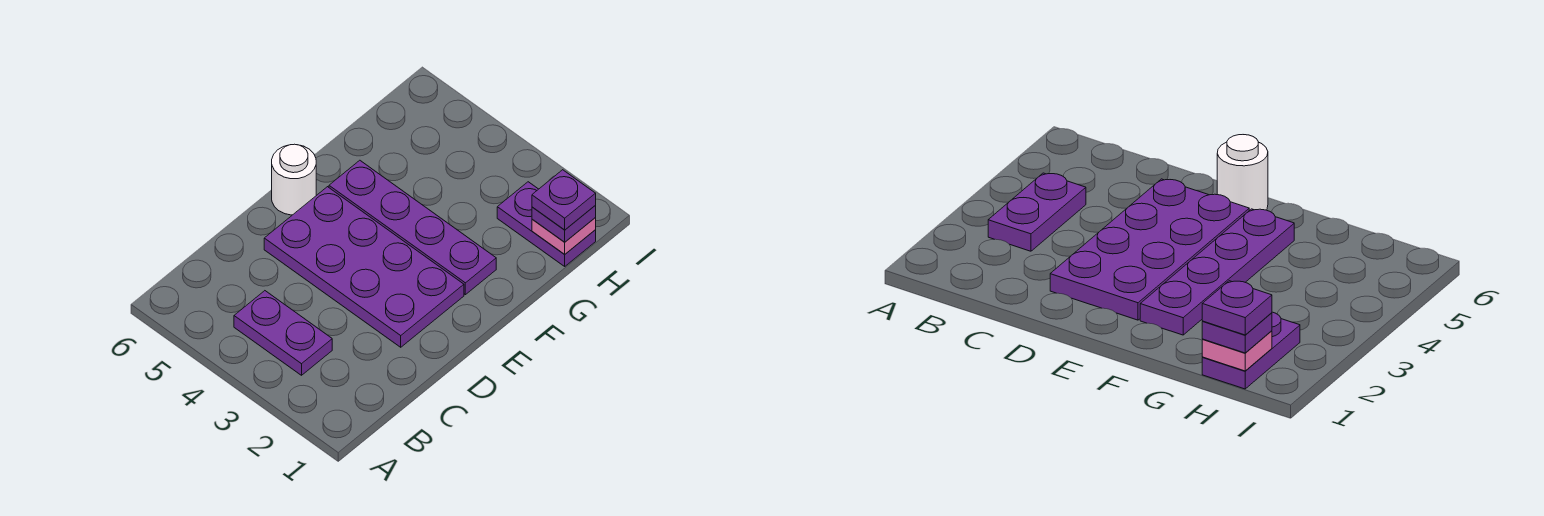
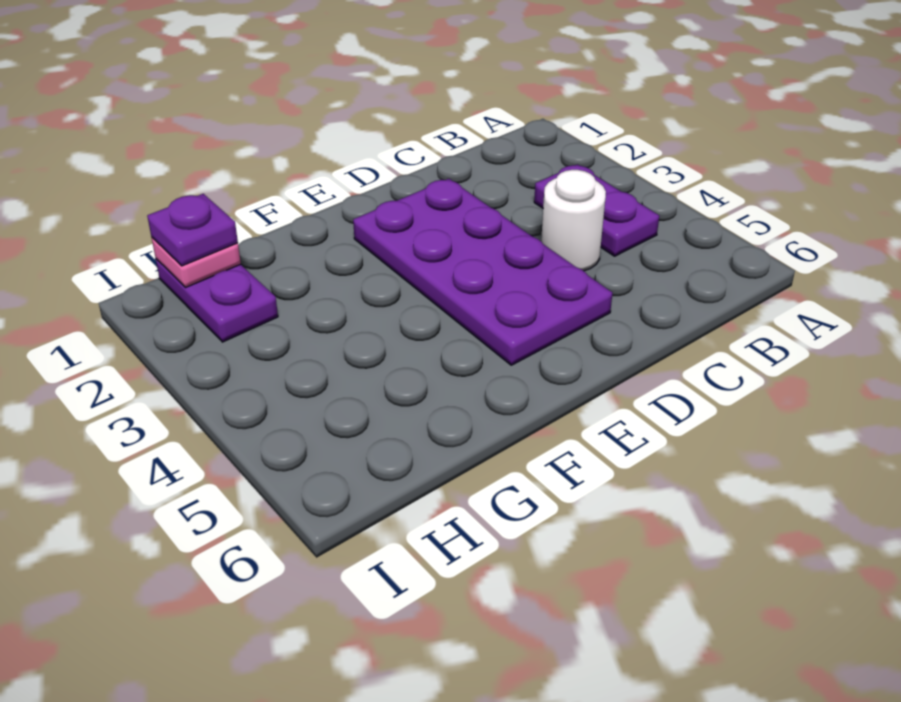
white round brick E6 level 1 -> white round brick C4 level 1
purple plate F2:F5 level 1 -> none
purple plate H1 level 4 -> none

